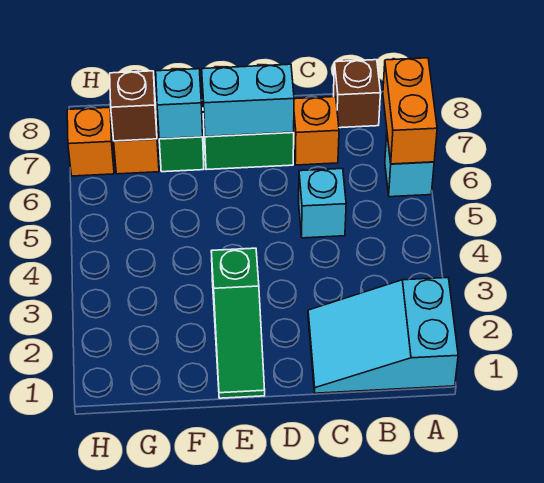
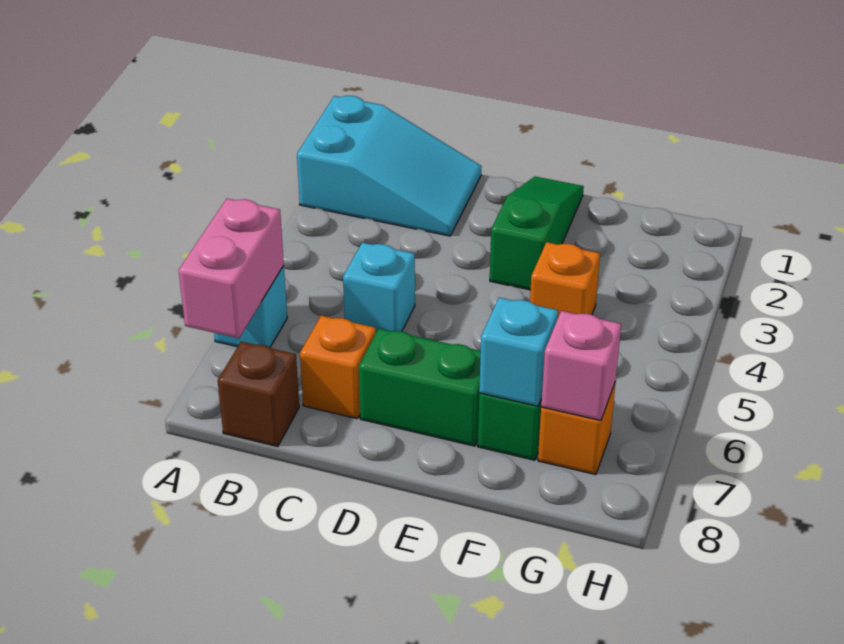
orange brick A6:A7 level 2 -> pink brick A6:A7 level 2
cyan brick D7:E7 level 2 -> none
brown brick G7 level 2 -> pink brick G7 level 2
orange brick H7 level 1 -> orange brick F4 level 1

